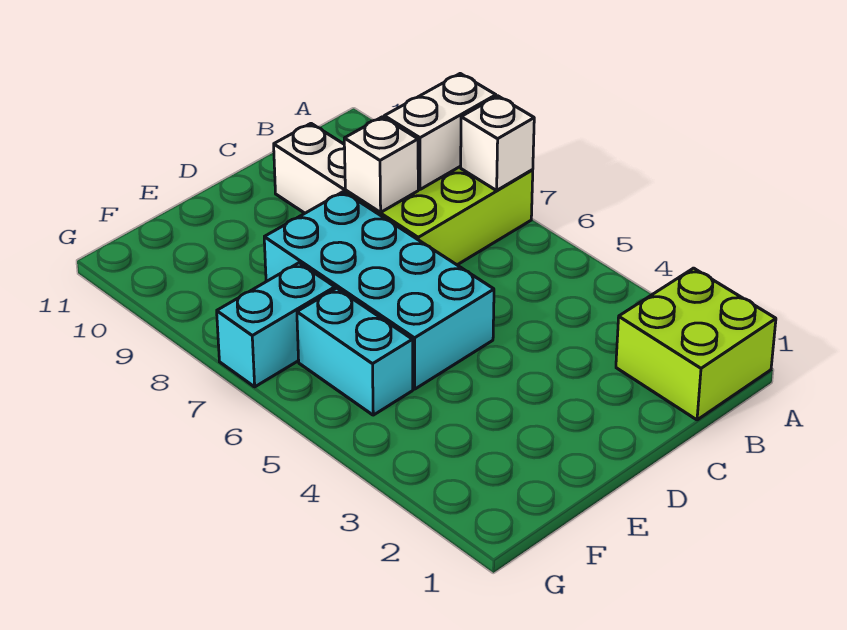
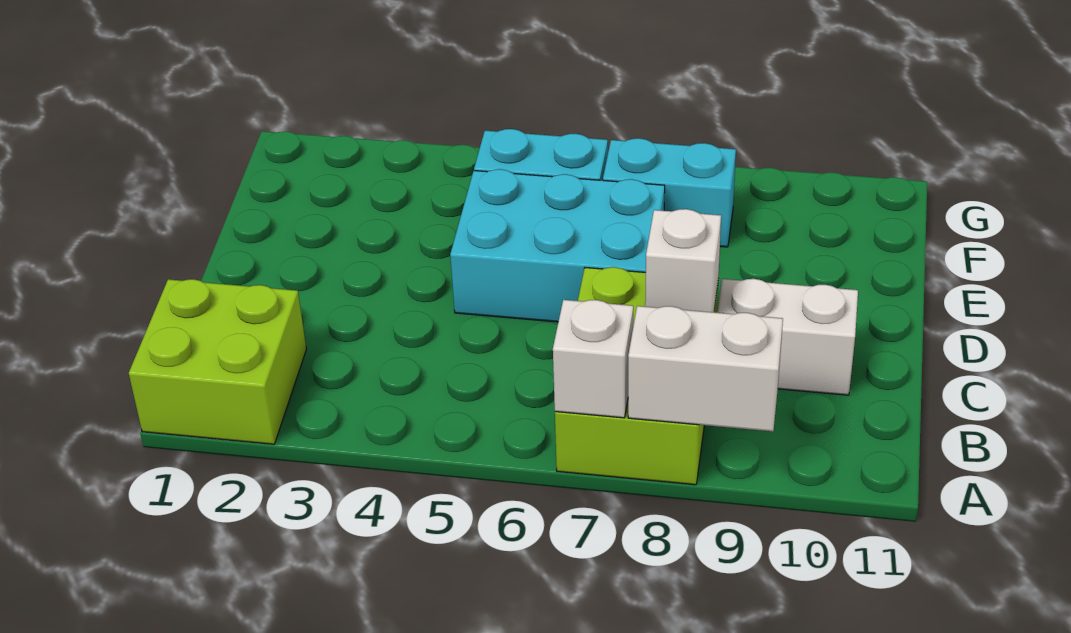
white brick A8:B8 level 2 -> white brick A8:A9 level 2
cyan brick D5:E8 level 1 -> cyan brick D5:E7 level 1
cyan brick F7:G7 level 1 -> cyan brick F7:F8 level 1

